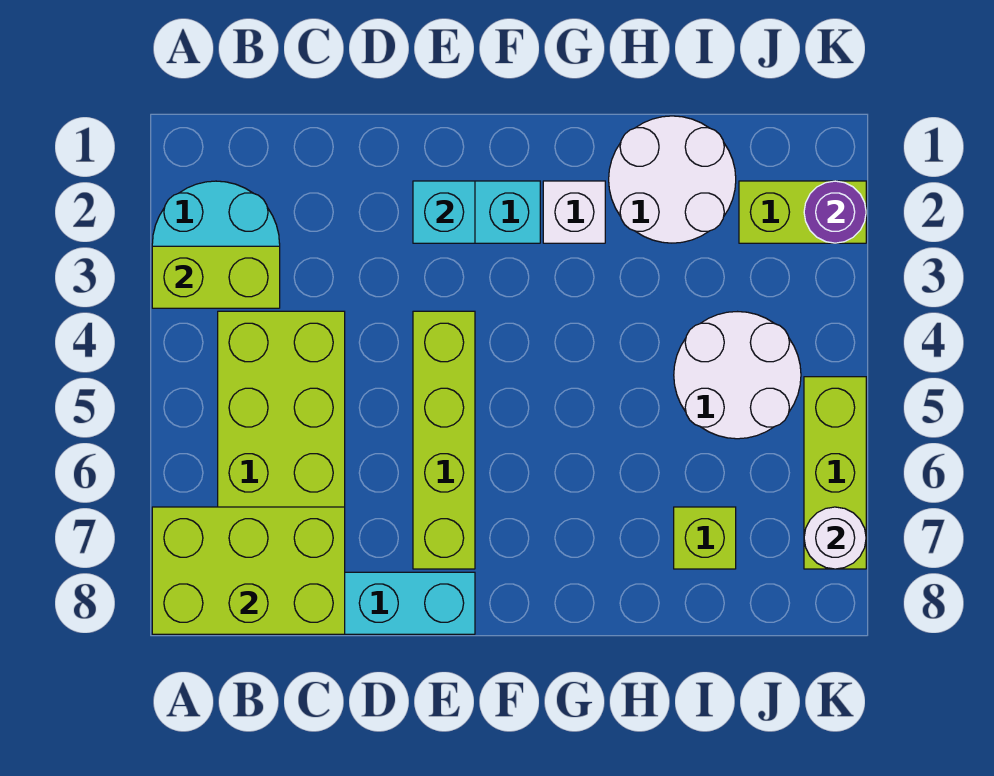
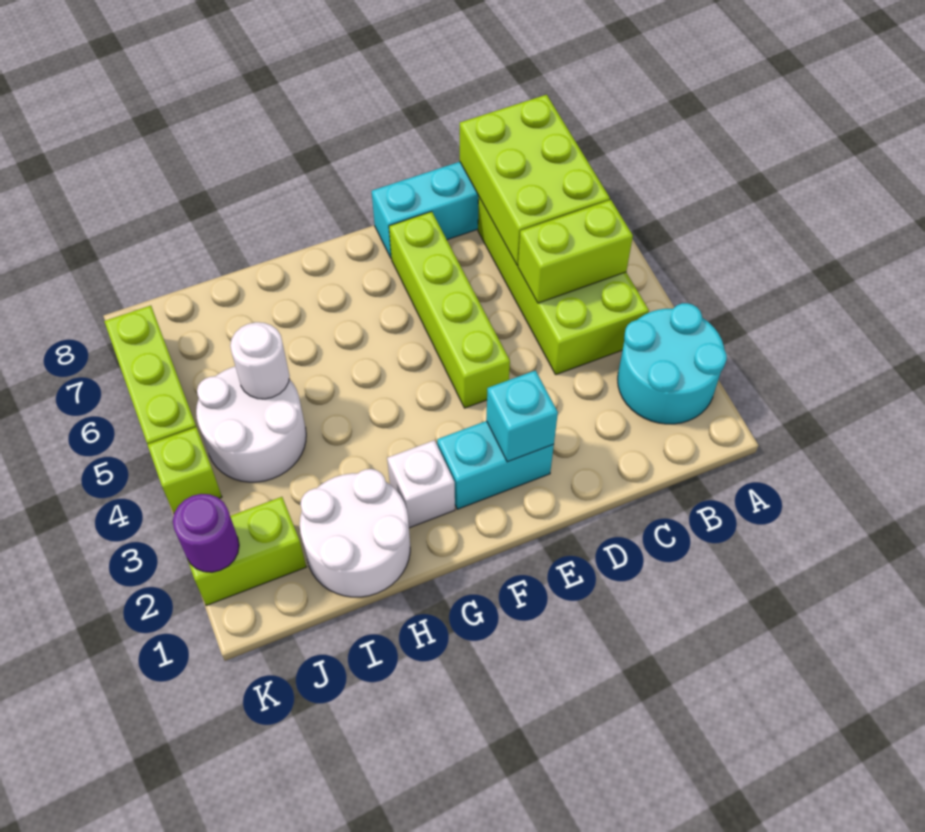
lime brick A3:B3 level 2 -> lime brick B5:C5 level 2
lime brick A7:C8 level 2 -> lime brick B6:C8 level 2
lime brick I7 level 1 -> lime brick K4 level 1
white round brick K7 level 2 -> white round brick I5 level 2

